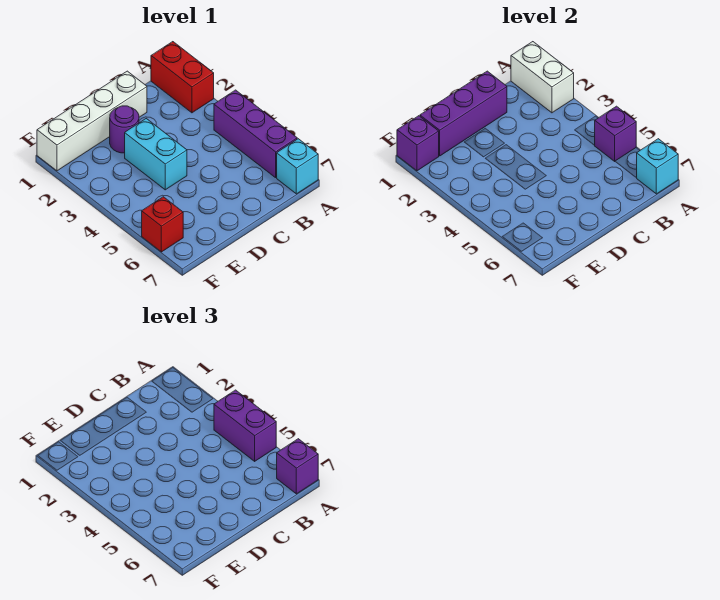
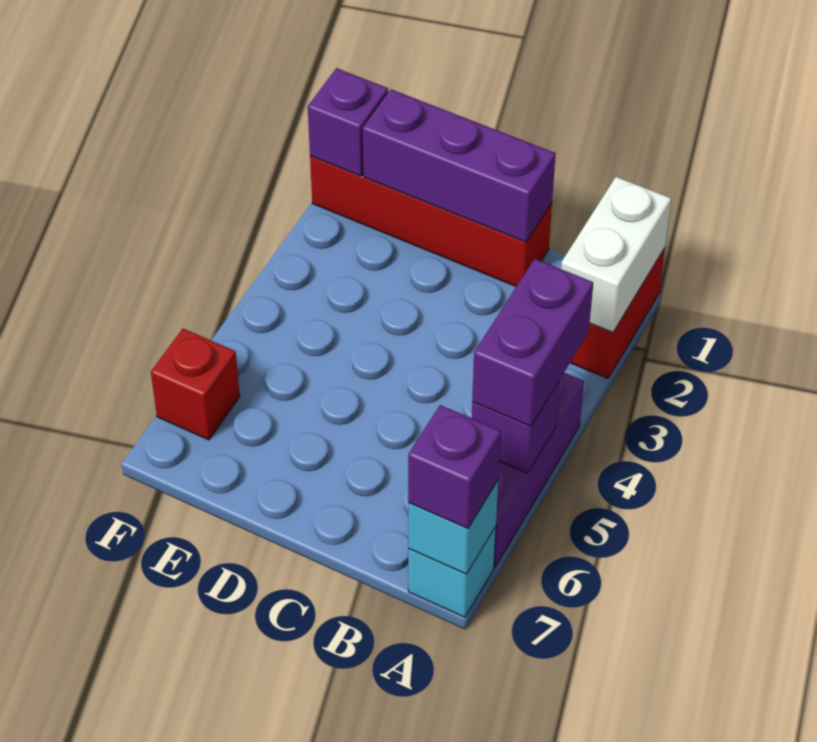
white brick C1:F1 level 1 -> red brick C1:F1 level 1
purple round brick D2 level 1 -> none
cyan brick D3:D4 level 1 -> none

